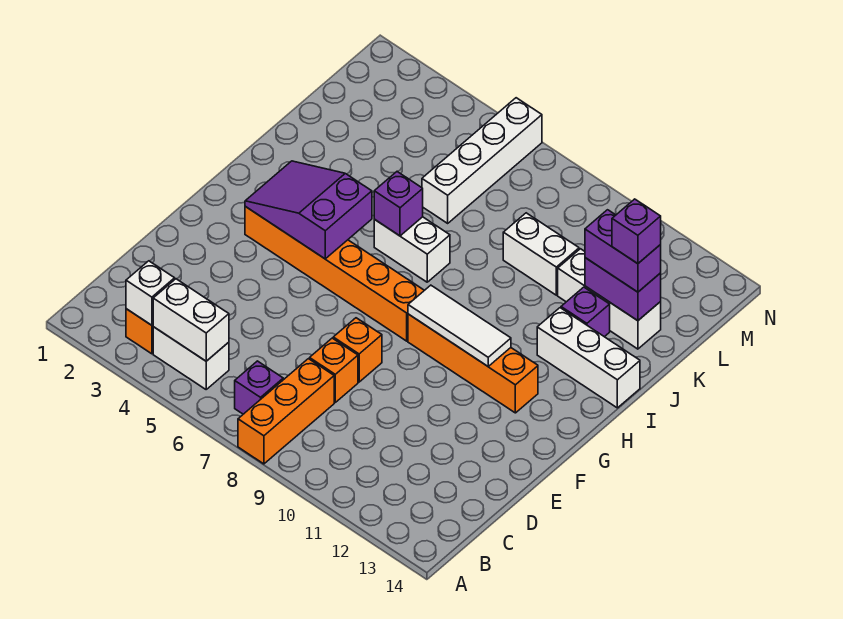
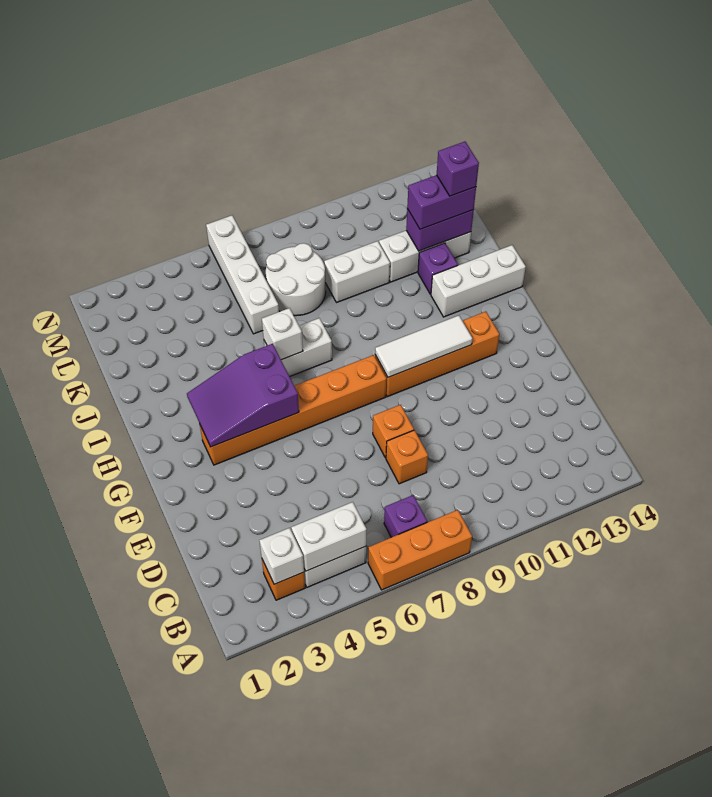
orange brick A8:C8 level 1 -> orange brick A6:A8 level 1
purple brick I6 level 2 -> white brick I6 level 2
none -> white round brick K7:L8 level 1

